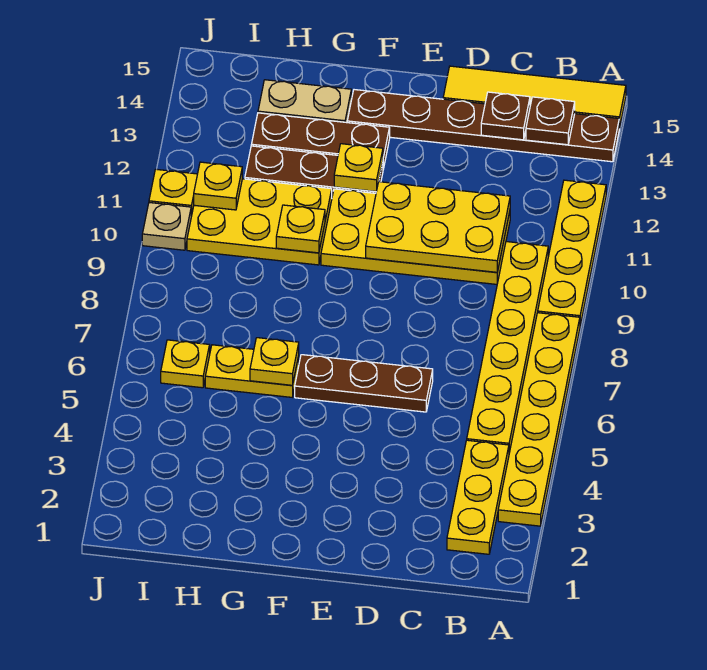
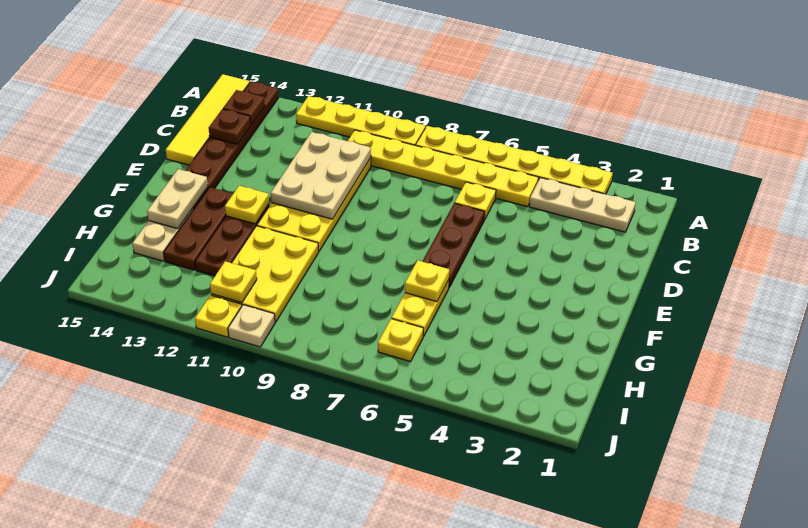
yellow plate B2:B4 level 1 -> tan plate B2:B4 level 1
yellow plate C10:E11 level 2 -> tan plate C10:E11 level 2
none -> tan plate F14:G14 level 2
yellow plate G10 level 2 -> yellow plate C6 level 1

